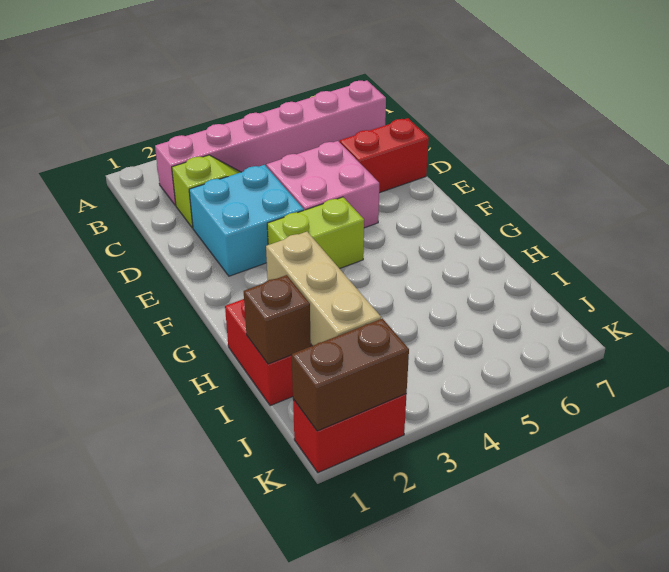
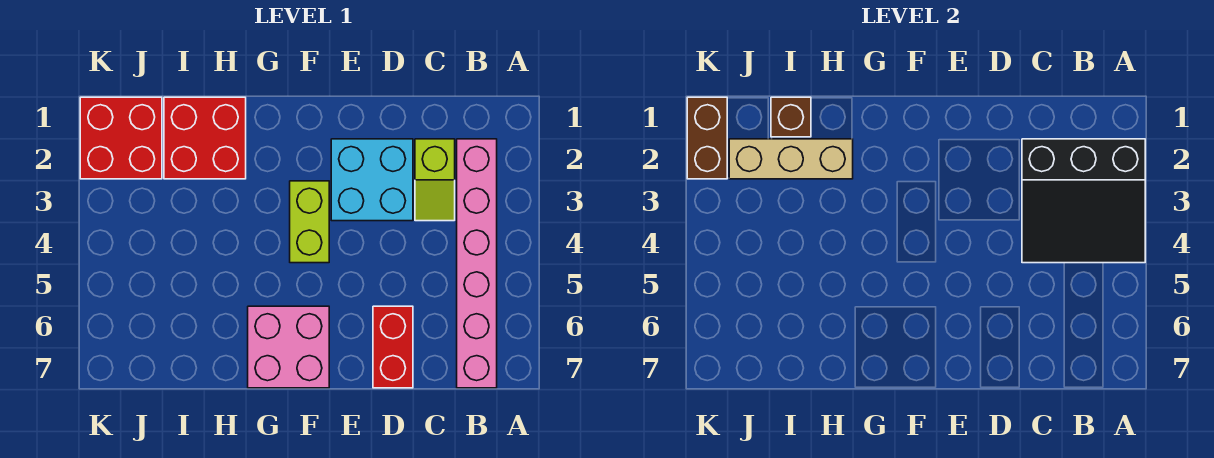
none -> black slope A2:C4 level 2 top 2
pink brick D4:E5 level 1 -> pink brick F6:G7 level 1
red brick K1:K2 level 1 -> red brick J1:K2 level 1

